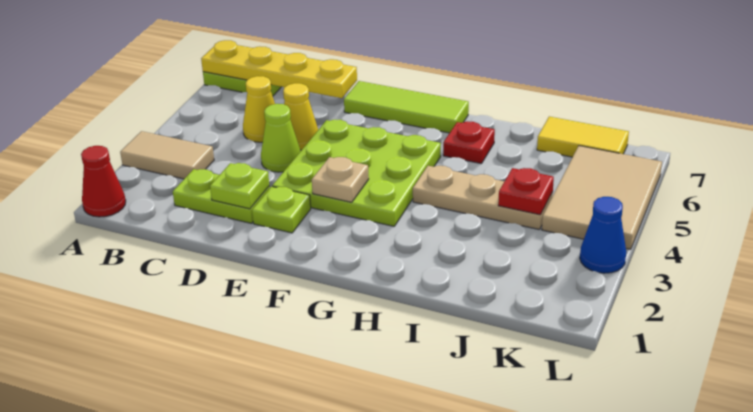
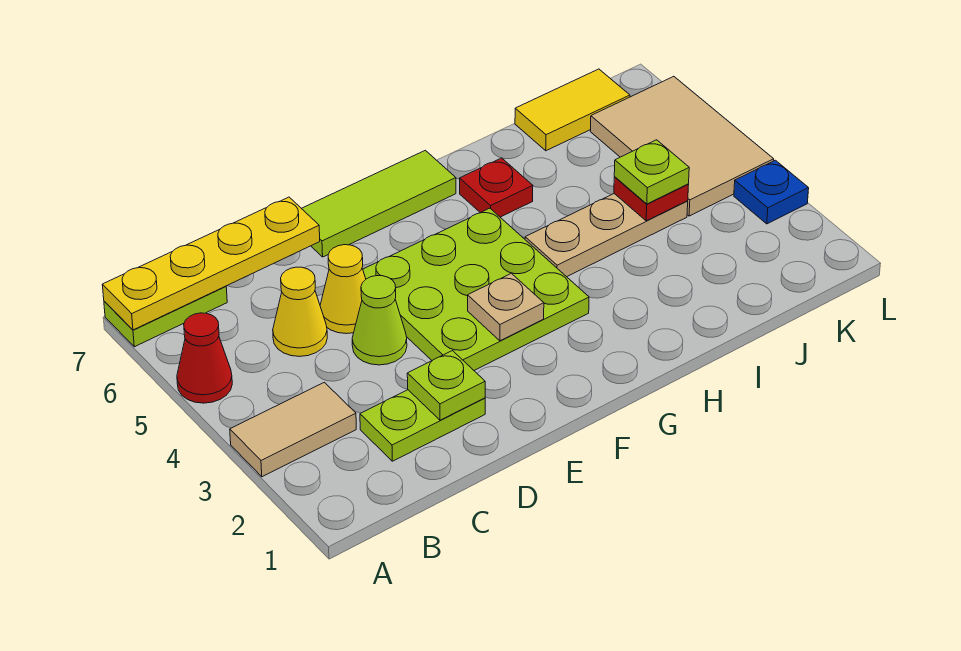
red cone A1 level 1 -> red cone A5 level 1
lime plate E2 level 1 -> lime plate J4 level 3
blue cone L3 level 1 -> blue plate L3 level 1

